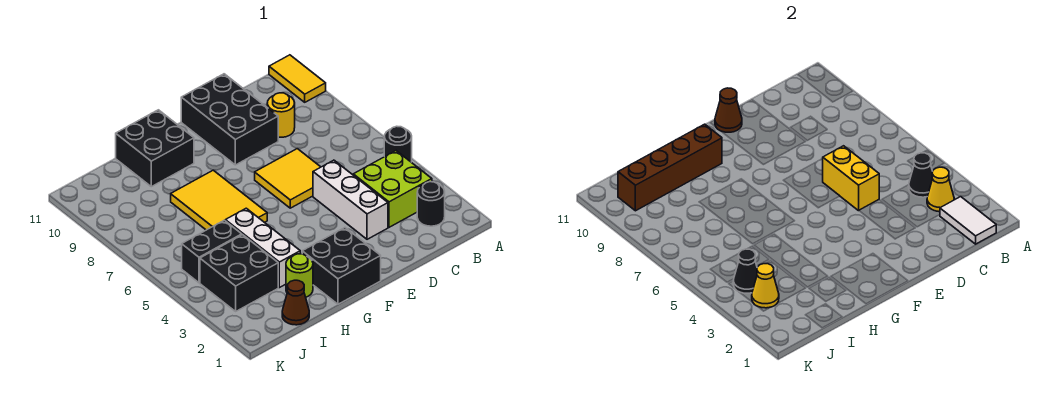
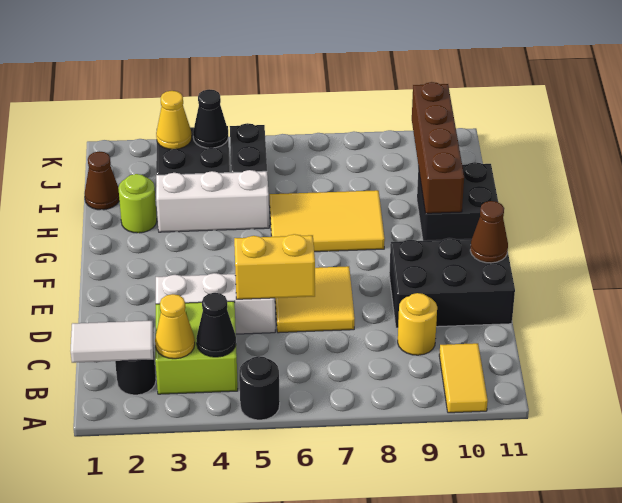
yellow tile A10:A11 level 1 -> yellow tile A10:B10 level 1
black brick F1:G2 level 1 -> none

